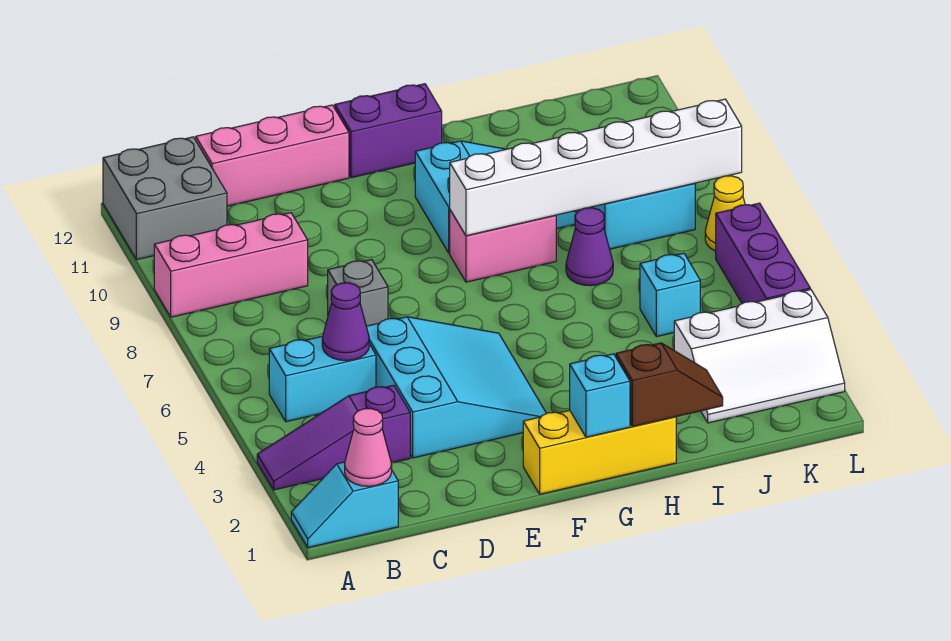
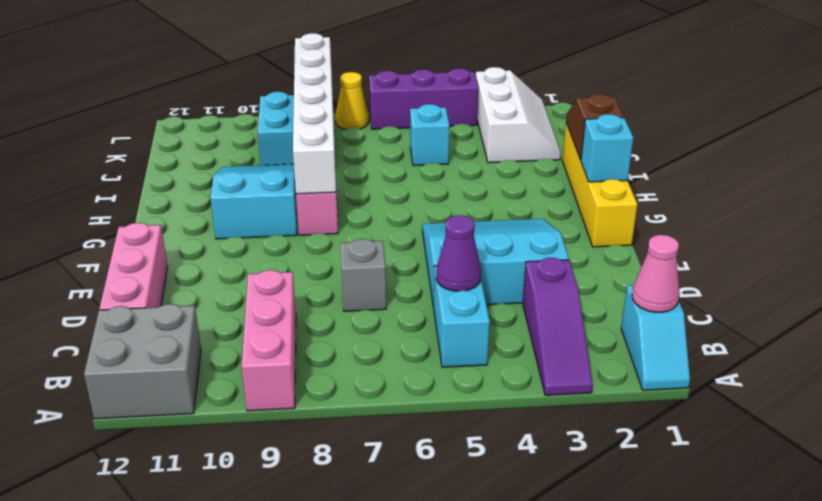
yellow brick F1:H1 level 1 -> yellow brick F1:I1 level 1
purple brick F12:G12 level 1 -> none
purple cone I7 level 1 -> none

